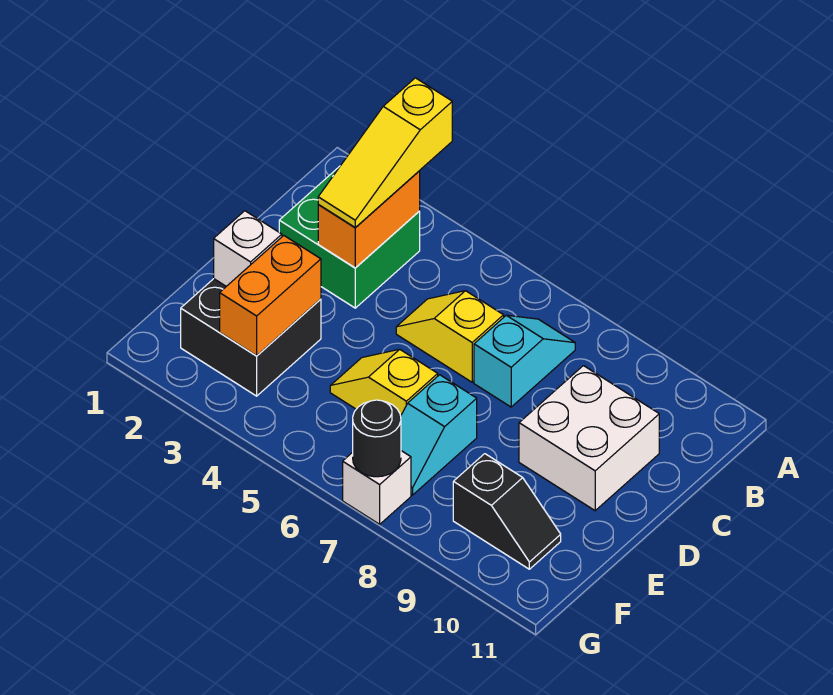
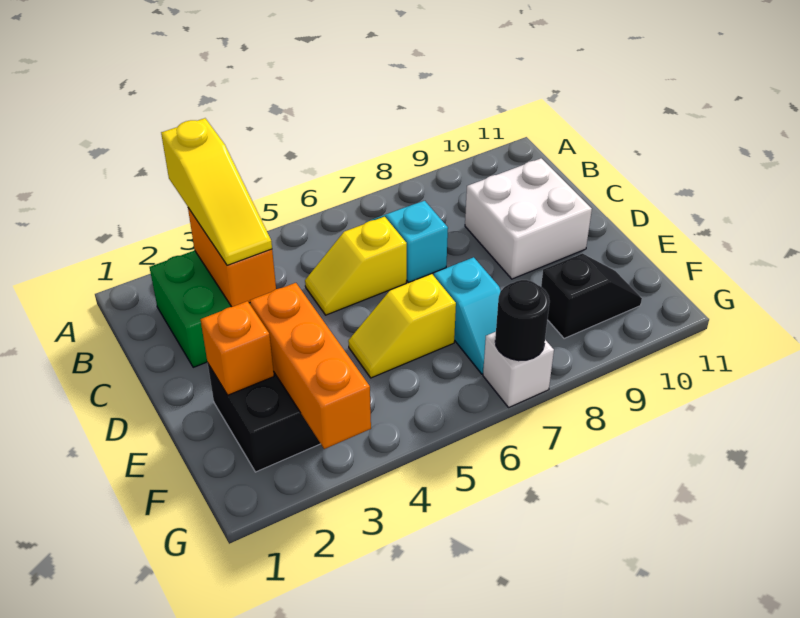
white brick E2 level 2 -> orange brick E2 level 2
orange brick E3:F3 level 2 -> orange brick E3:G3 level 2

